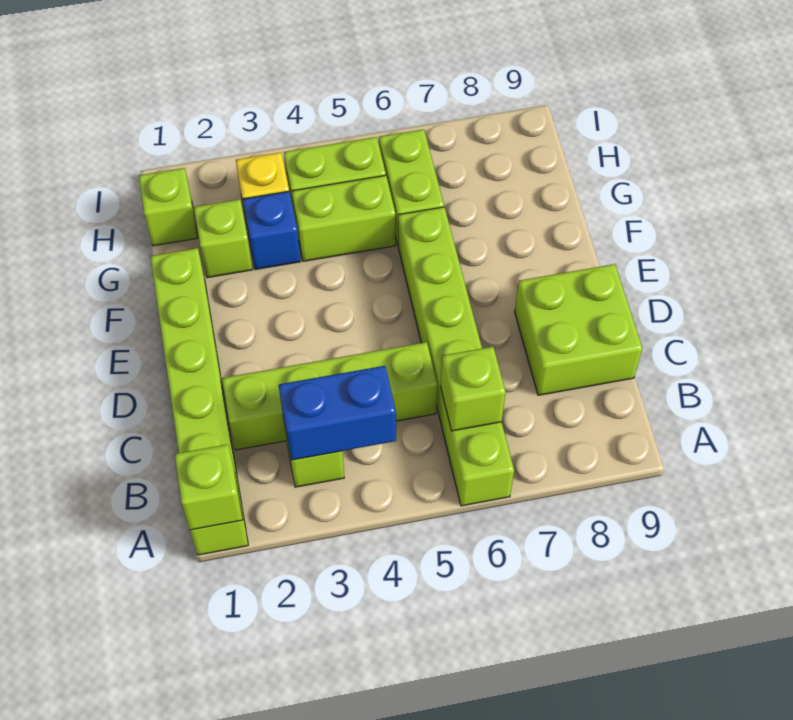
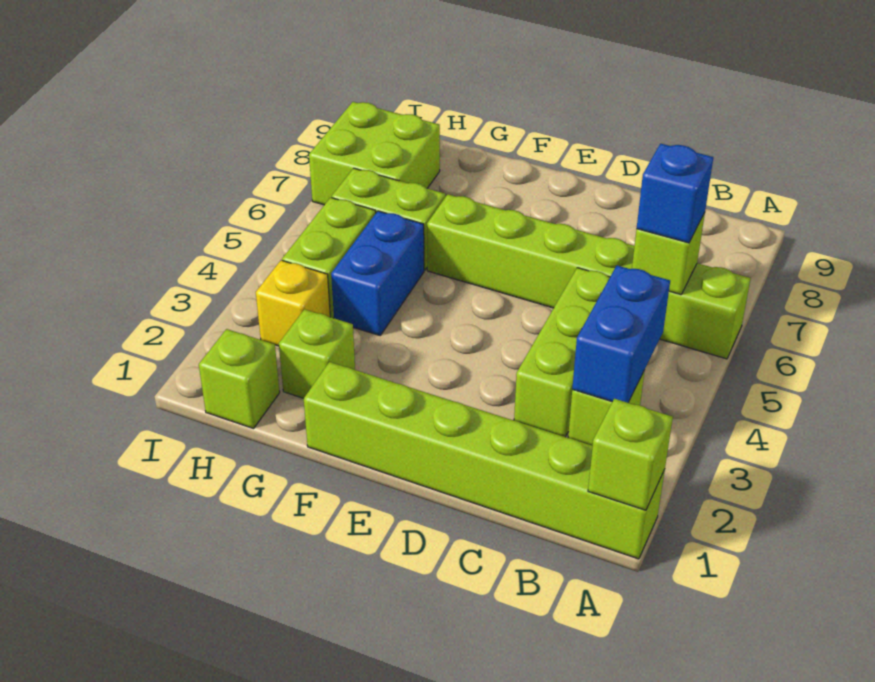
lime brick C2:C5 level 1 -> lime brick C3:C5 level 1
lime brick C8:D9 level 1 -> lime brick H7:I8 level 1
blue brick G3 level 1 -> blue brick B6 level 3
lime brick G4:G5 level 1 -> blue brick G4:G5 level 1

